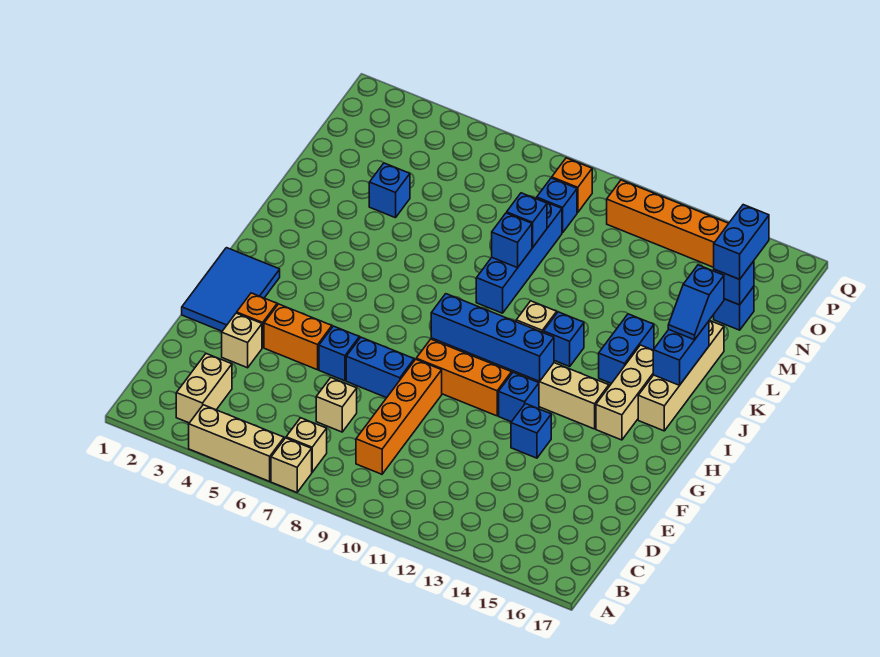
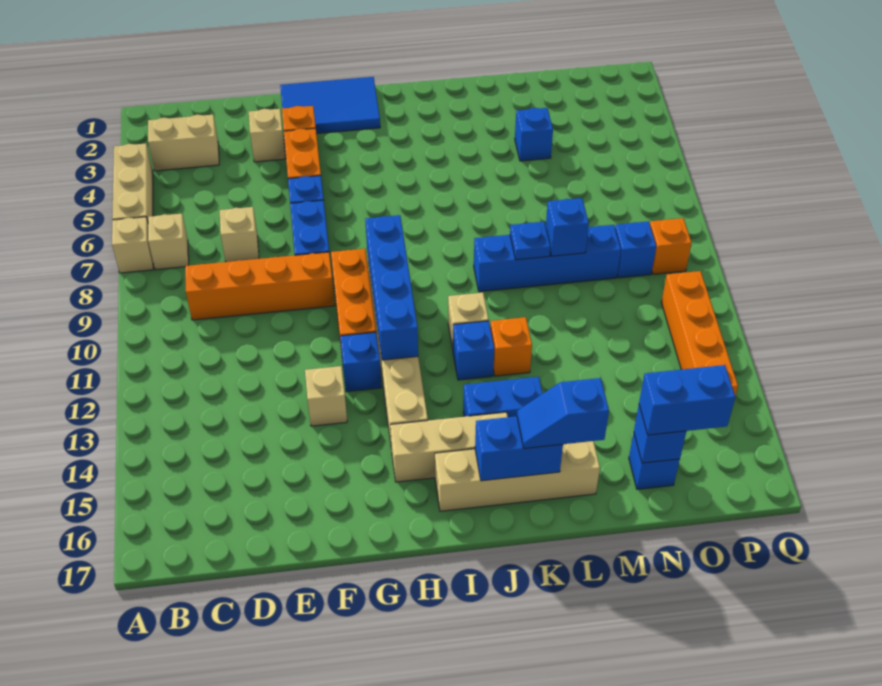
blue brick F13 level 1 -> tan brick F13 level 1
none -> orange brick K12 level 1
blue brick L9 level 2 -> blue plate L9 level 2

